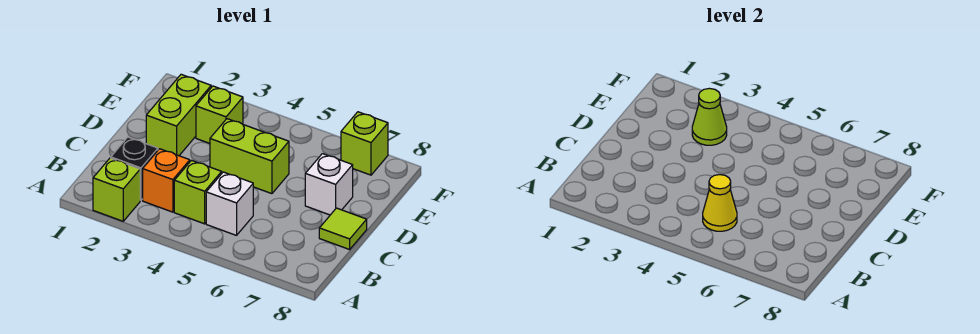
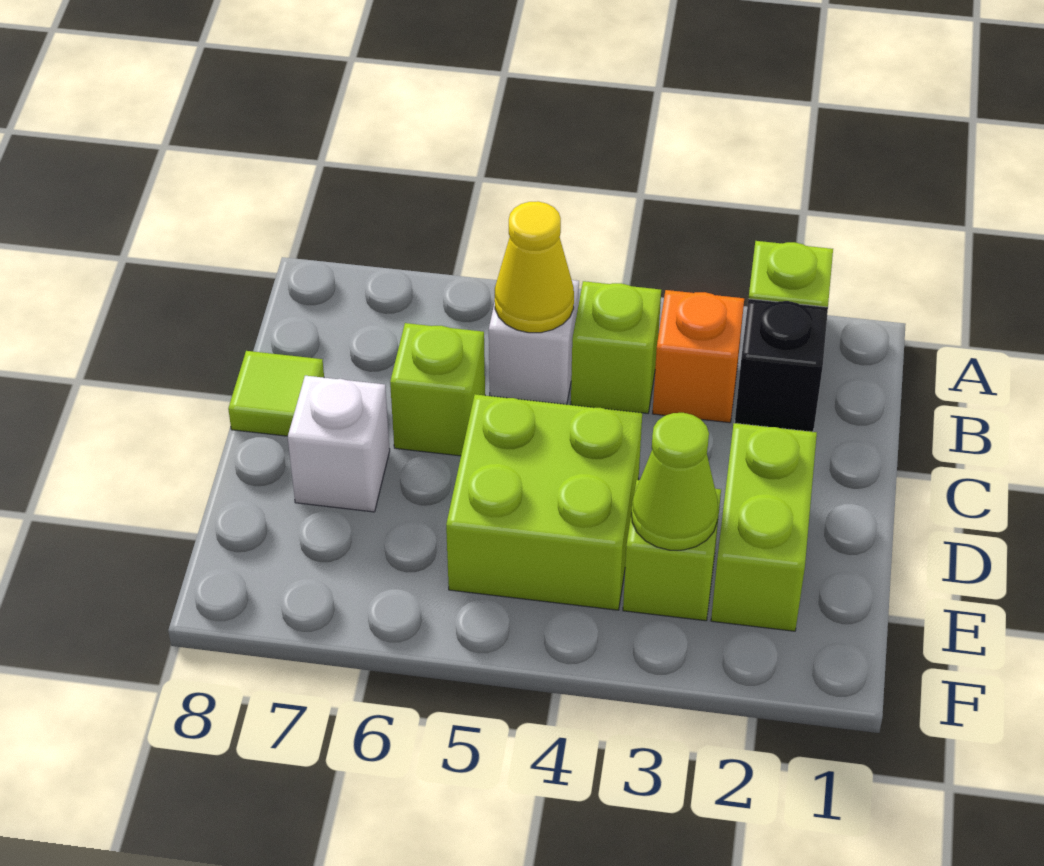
lime brick D4:D5 level 1 -> lime brick D4:E5 level 1
lime brick F7 level 1 -> lime brick C6 level 1

